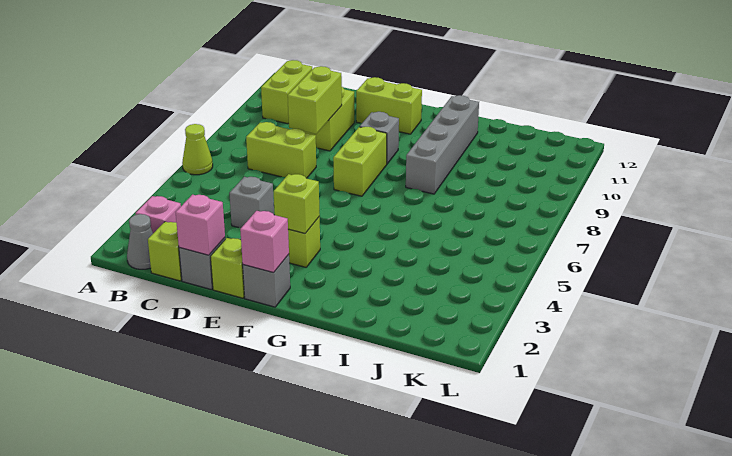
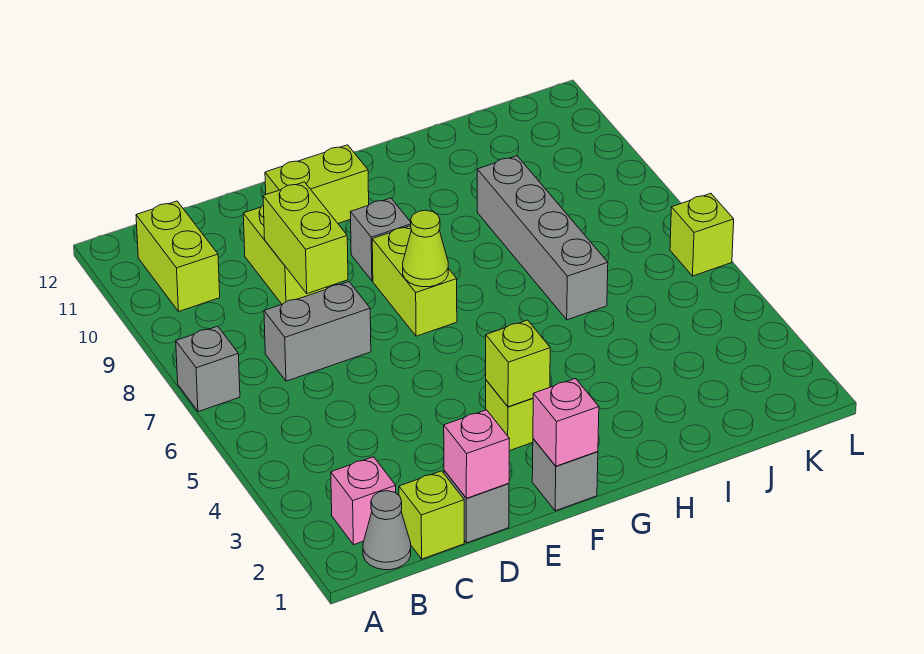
lime cone A6 level 1 -> lime cone F7 level 2
lime brick C7:D7 level 1 -> grey brick C7:D7 level 1
grey brick D4 level 1 -> grey brick A7 level 1
lime brick E1 level 1 -> lime brick L6 level 1
grey brick H8:H11 level 1 -> grey brick I6:I9 level 1

